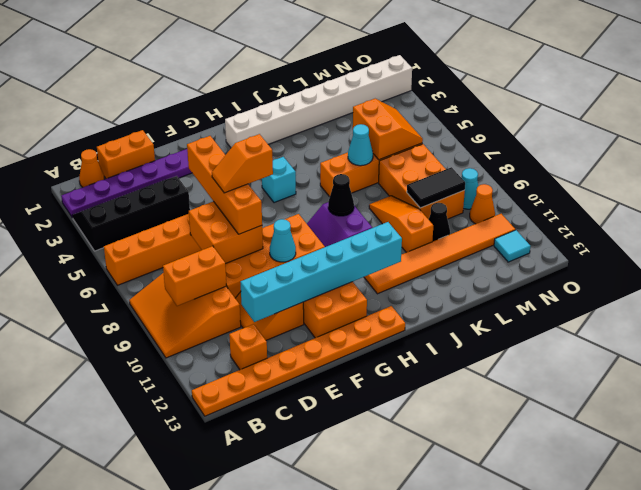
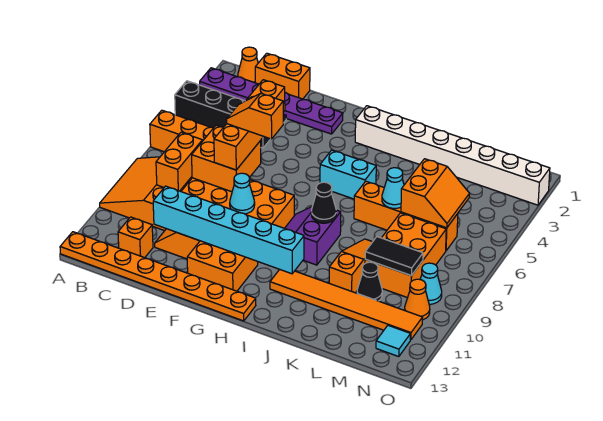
orange brick B9:C9 level 2 -> orange brick C8:C9 level 2
cyan brick H5 level 1 -> cyan brick H5:I5 level 1

